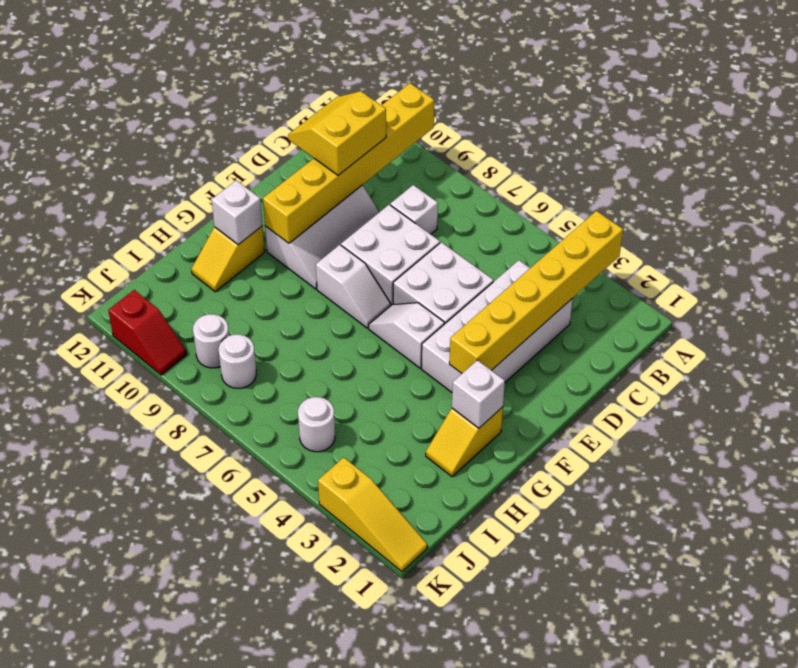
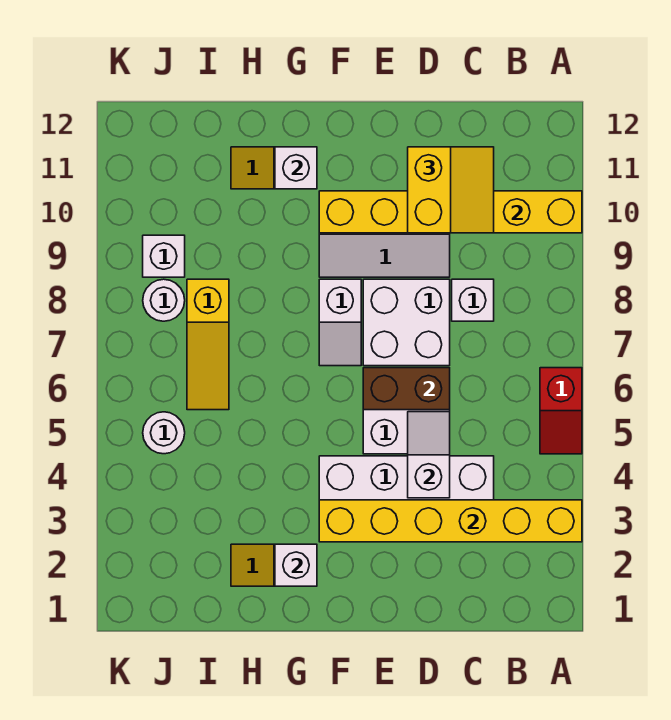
yellow slope C10:D11 level 3 top 10 -> yellow slope C10:D11 level 3 top D
none -> brown brick D6:E6 level 2
white slope F5:F6 level 1 top 5 -> white slope D4:D5 level 2 top 4
white round brick J9 level 1 -> white brick J9 level 1
yellow slope K1:K3 level 1 top 3 -> yellow slope I6:I8 level 1 top 8
red slope K10:K11 level 1 top 11 -> red slope A5:A6 level 1 top 6

